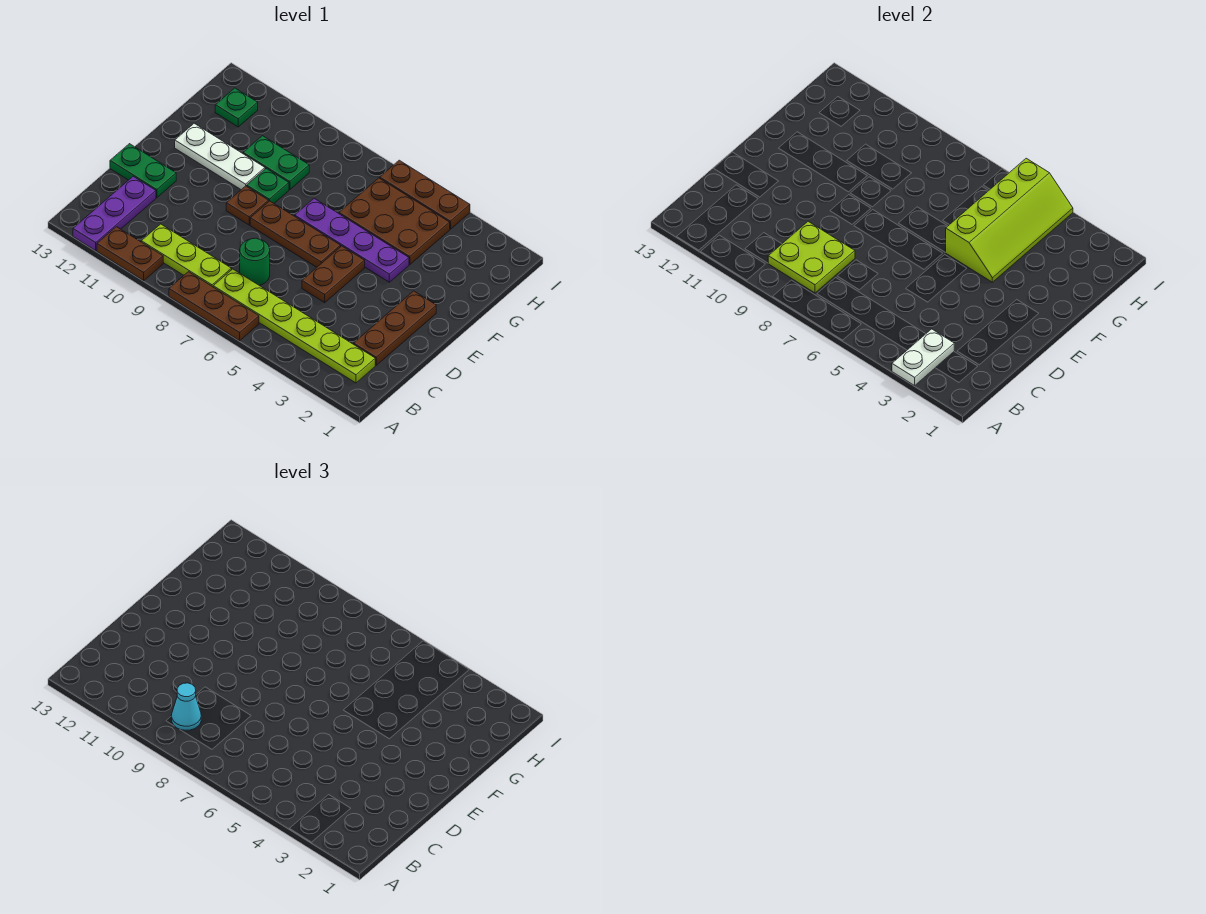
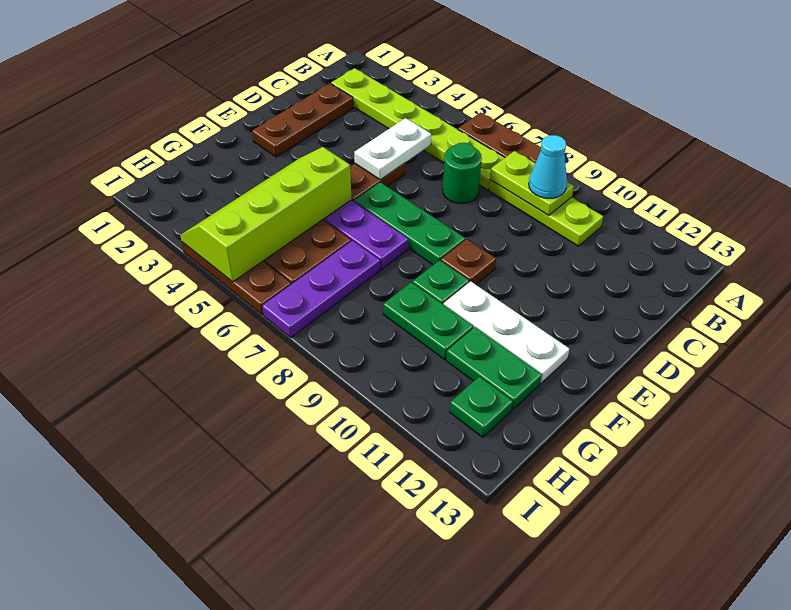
white plate A3:B3 level 2 -> white plate C5:D5 level 2
brown plate A10:A11 level 1 -> none
purple plate A12:C12 level 1 -> purple plate G7:I7 level 1
lime plate B8:C9 level 2 -> lime plate B8:B9 level 2
green plate D12:D13 level 1 -> green plate G11:G12 level 1
brown plate E6:E8 level 1 -> green plate E6:E8 level 1

